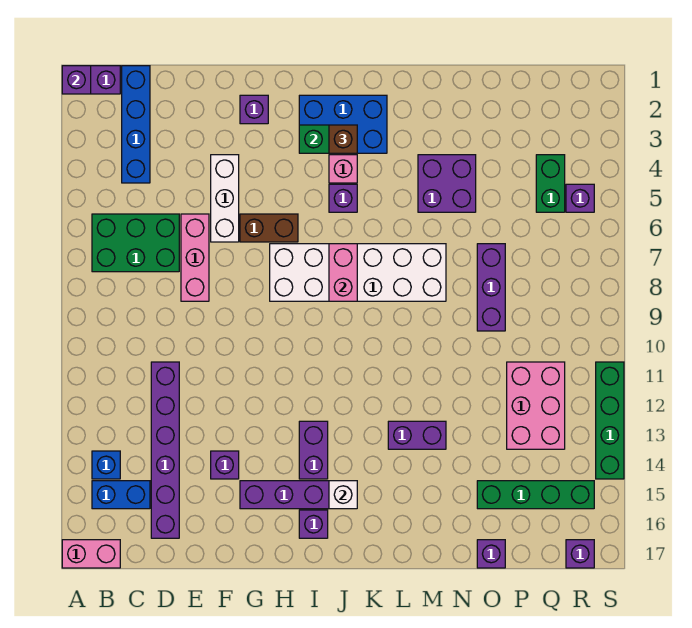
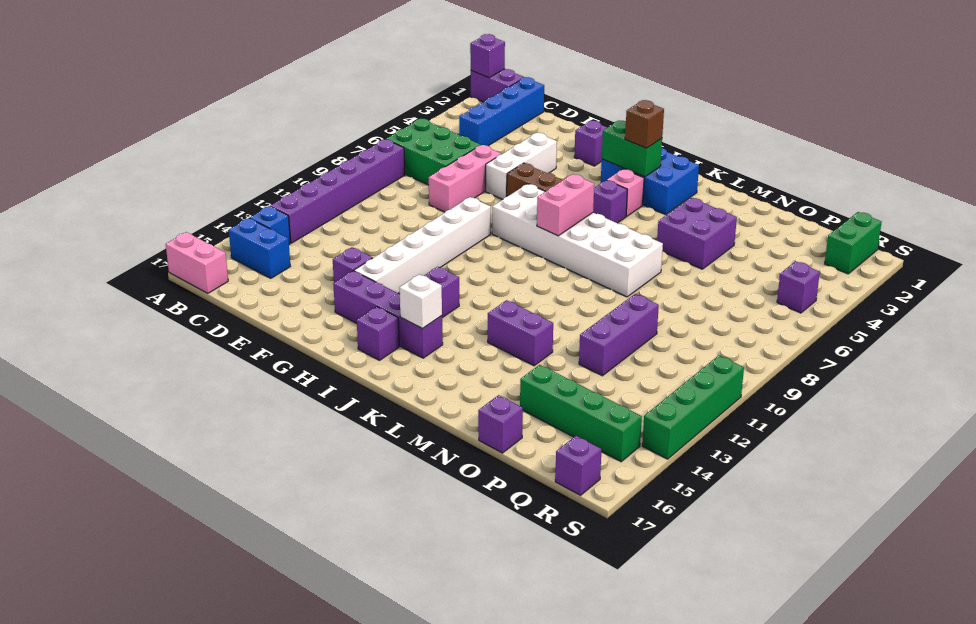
purple brick D11:D16 level 1 -> purple brick B8:B13 level 1
none -> white brick G9:G14 level 1
purple brick O7:O9 level 1 -> purple brick O10:O12 level 1
pink brick P11:Q13 level 1 -> none
green brick Q4:Q5 level 1 -> green brick R1:R2 level 1

